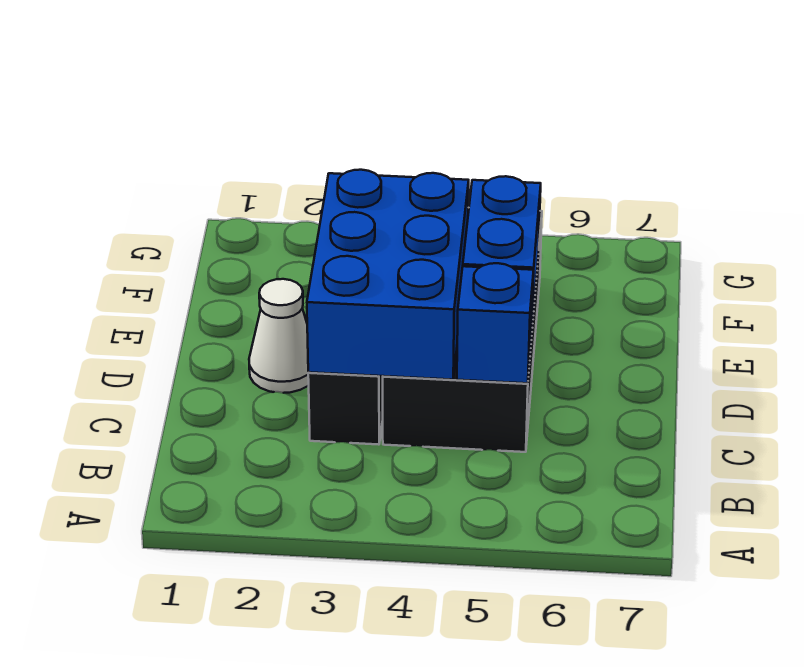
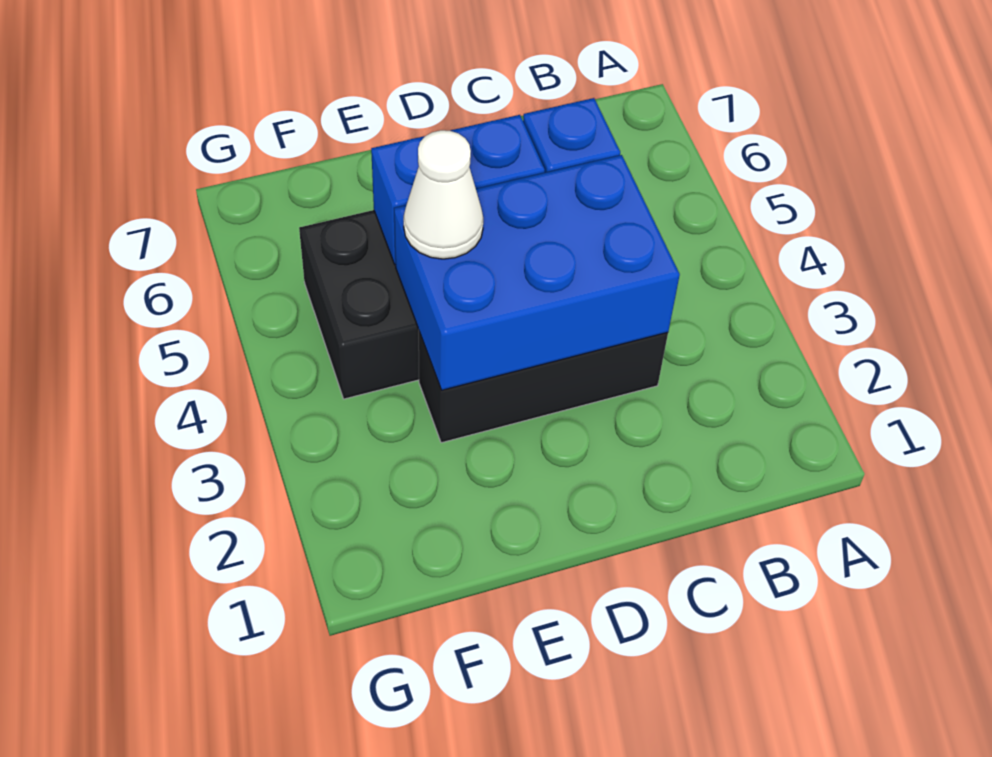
white cone D2 level 1 -> white cone E4 level 3

